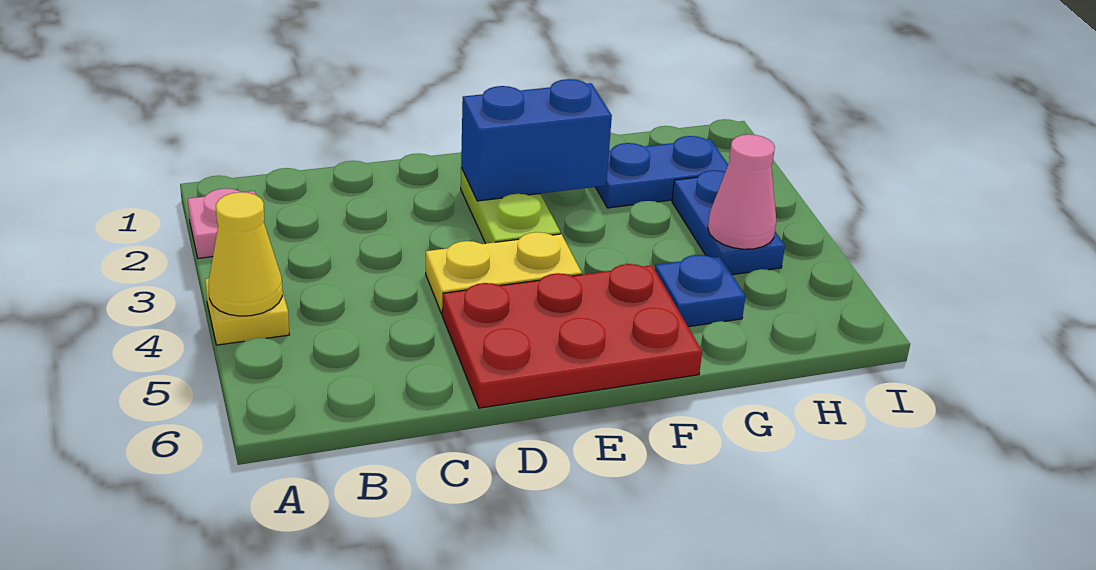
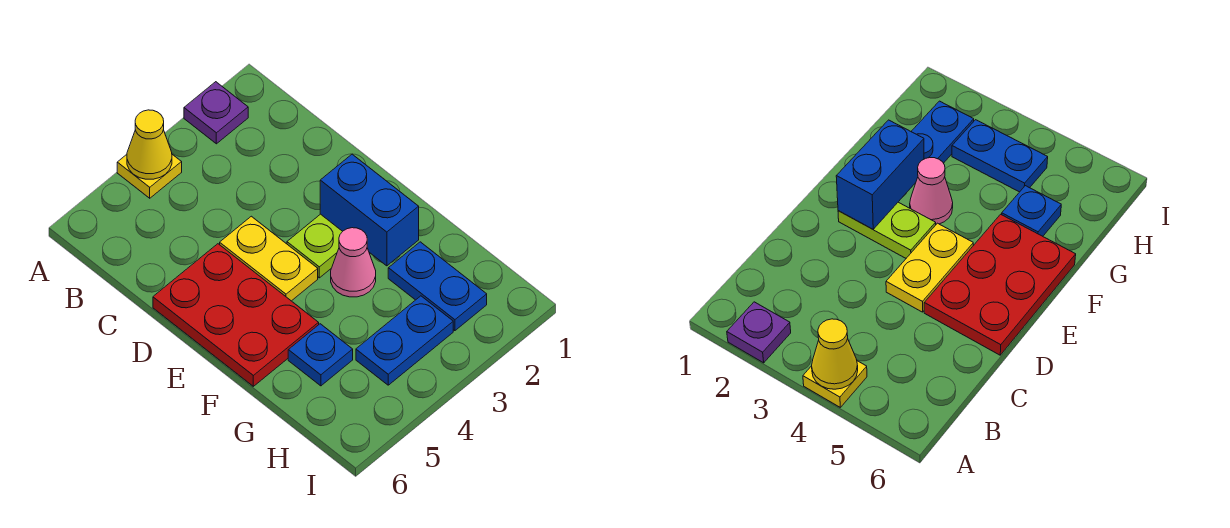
pink plate A2 level 1 -> purple plate A2 level 1
pink cone H4 level 2 -> pink cone F3 level 1

